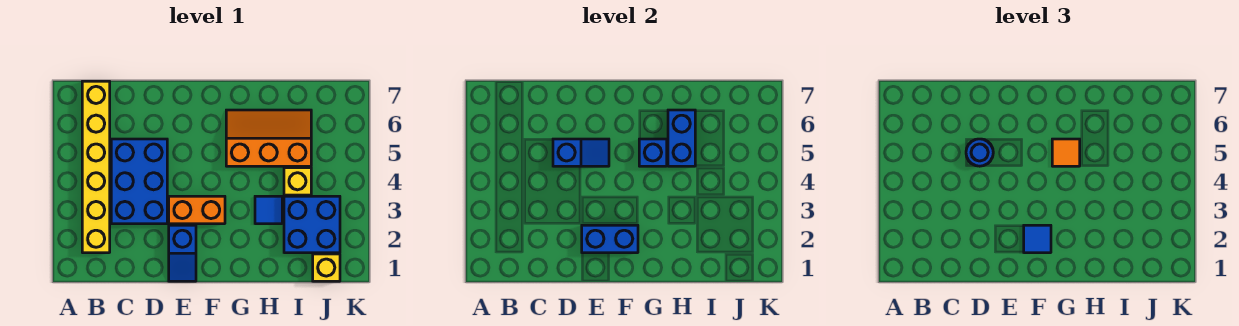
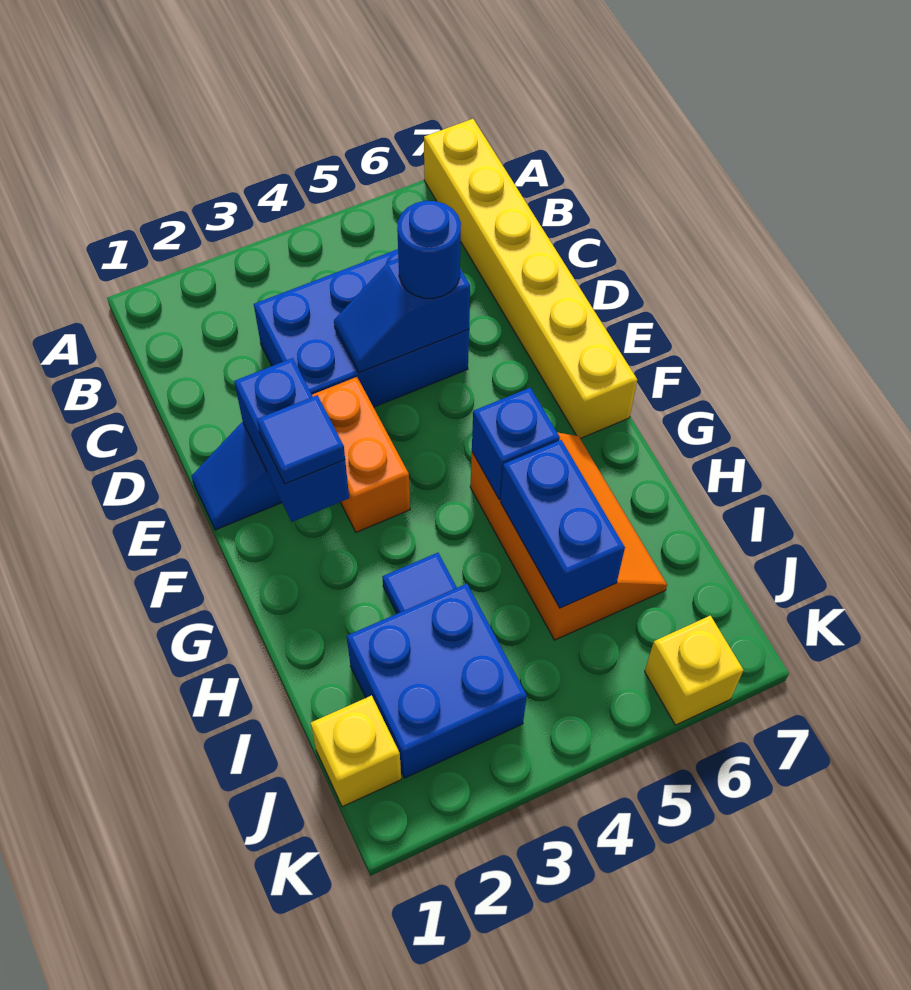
yellow brick B2:B7 level 1 -> yellow brick A7:F7 level 1
blue slope D5:E5 level 2 top D -> blue slope D4:D5 level 2 top 5
orange tile G5 level 3 -> none
blue brick H5:H6 level 2 -> blue brick H5:I5 level 2
yellow brick I4 level 1 -> yellow brick K6 level 1

